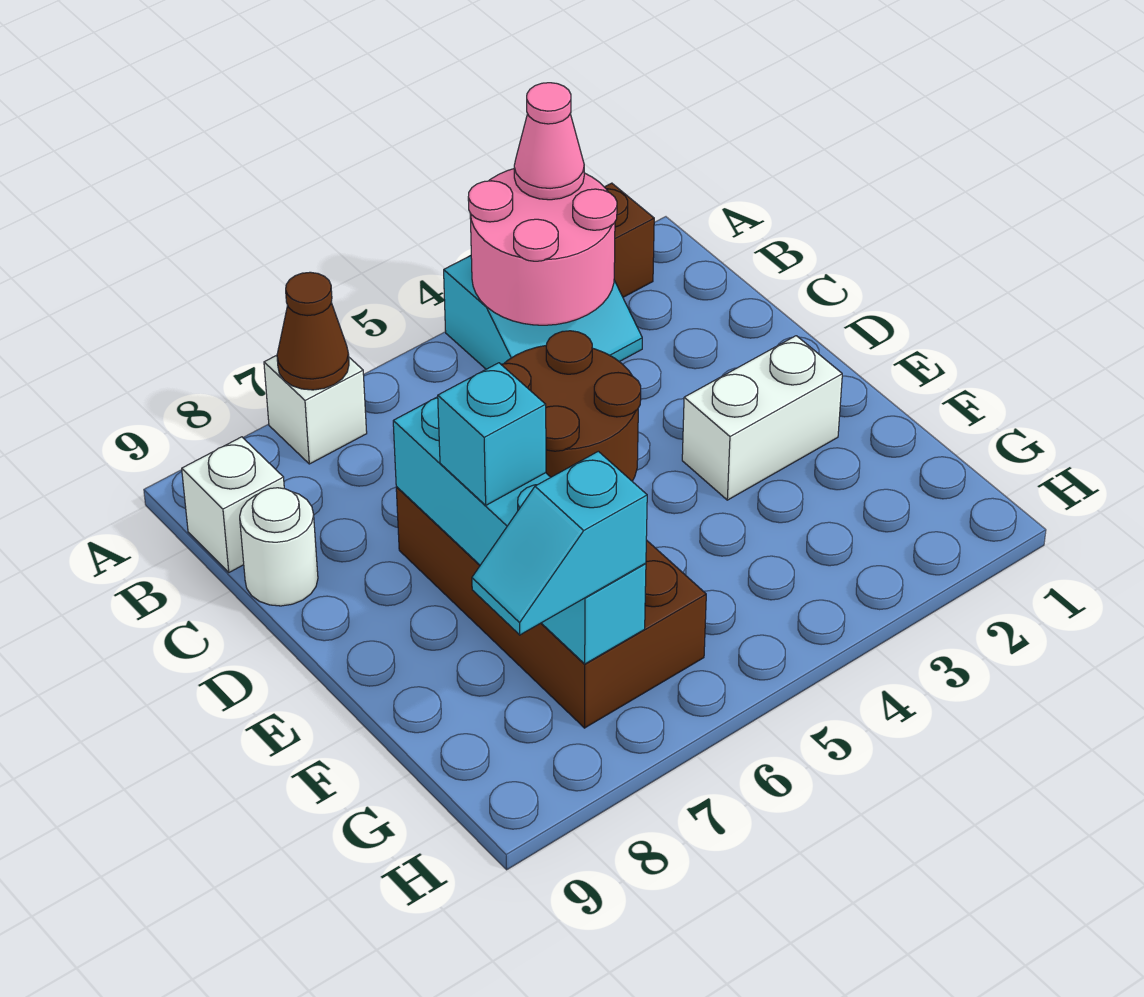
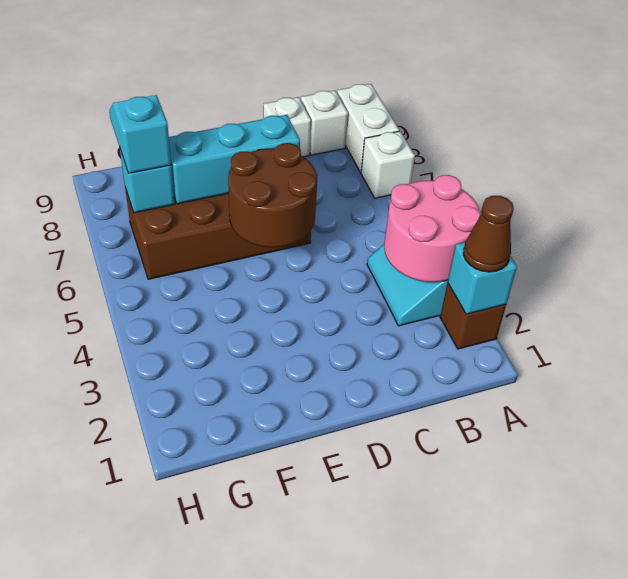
pink cone A3 level 3 -> none
brown cone A7 level 2 -> brown cone A2 level 3
white round brick C9 level 1 -> white brick C9 level 1
white brick E2:E3 level 1 -> white brick A8:A9 level 1
cyan brick E7 level 3 -> cyan brick A2 level 2

